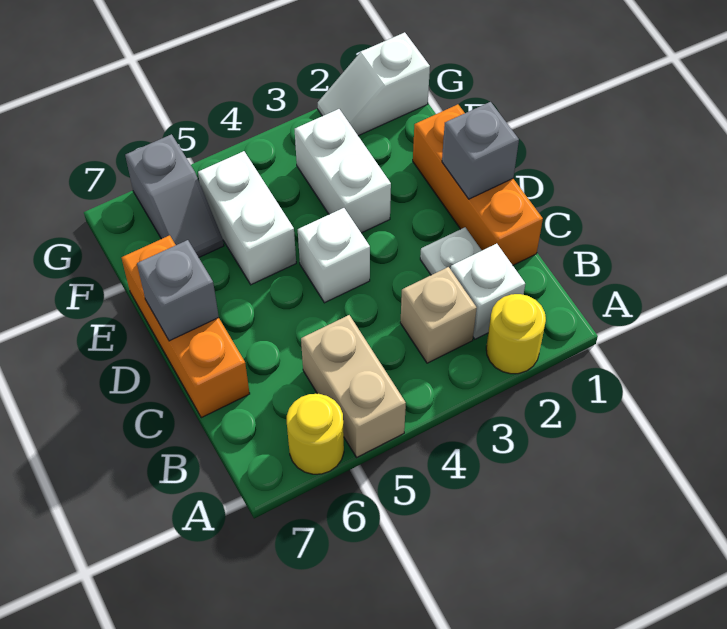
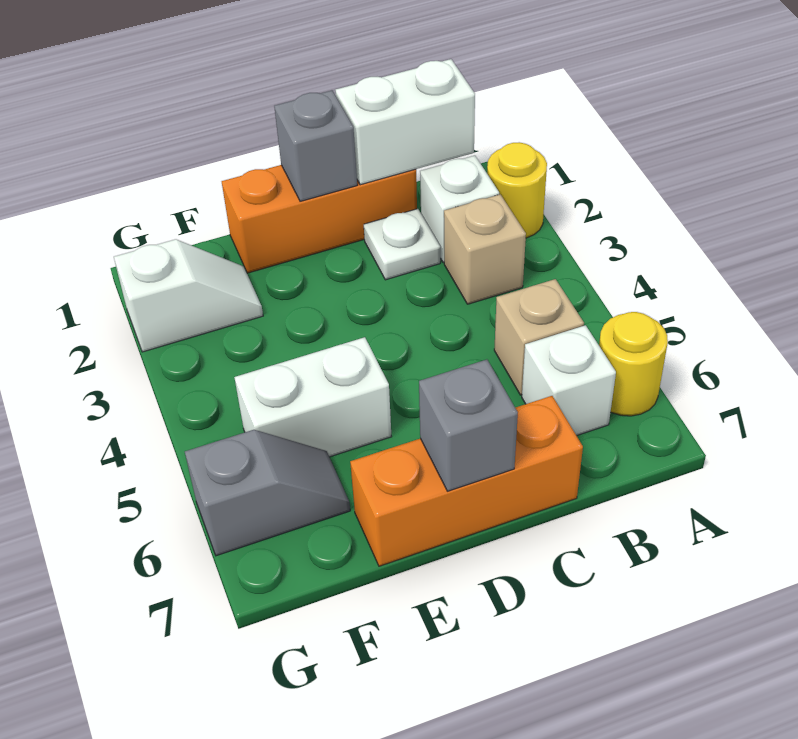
tan brick A5:B5 level 1 -> tan brick B5 level 1
white brick D4 level 1 -> white brick B6 level 1
white brick E3:F3 level 1 -> white brick B1:C1 level 2
white slope G1:G2 level 1 top 1 -> white slope F2:G2 level 1 top G

